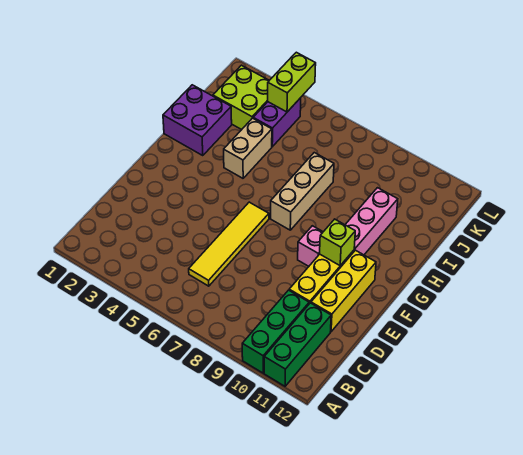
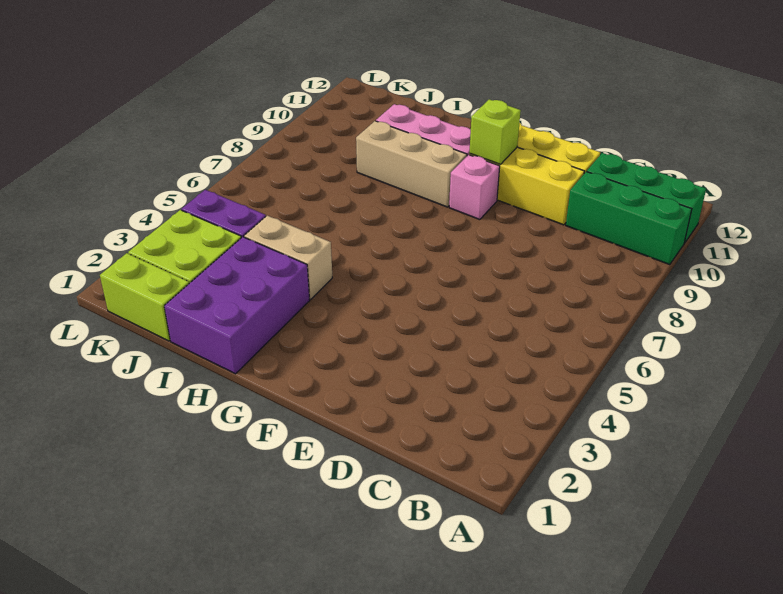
yellow tile C6:F6 level 1 -> none
tan brick G7:I7 level 1 -> tan brick G9:I9 level 1
purple brick H1:I2 level 1 -> purple brick H1:I3 level 1
lime brick K4:L4 level 2 -> lime brick J1:K1 level 1

